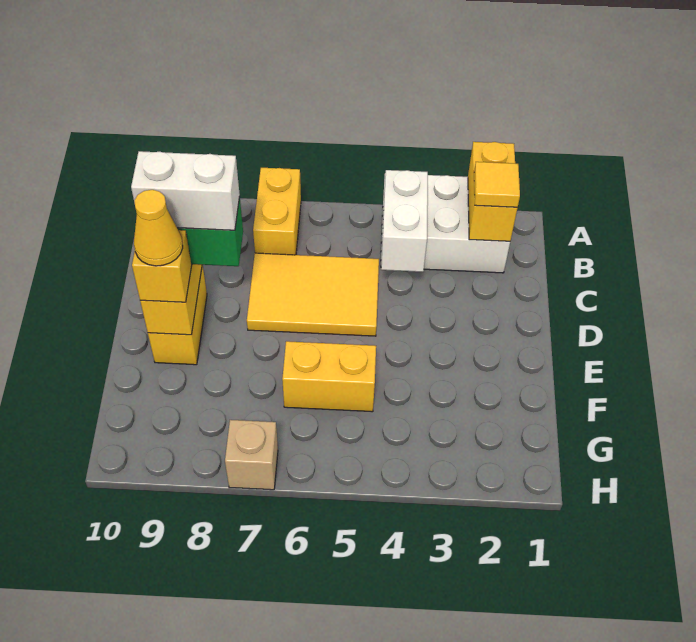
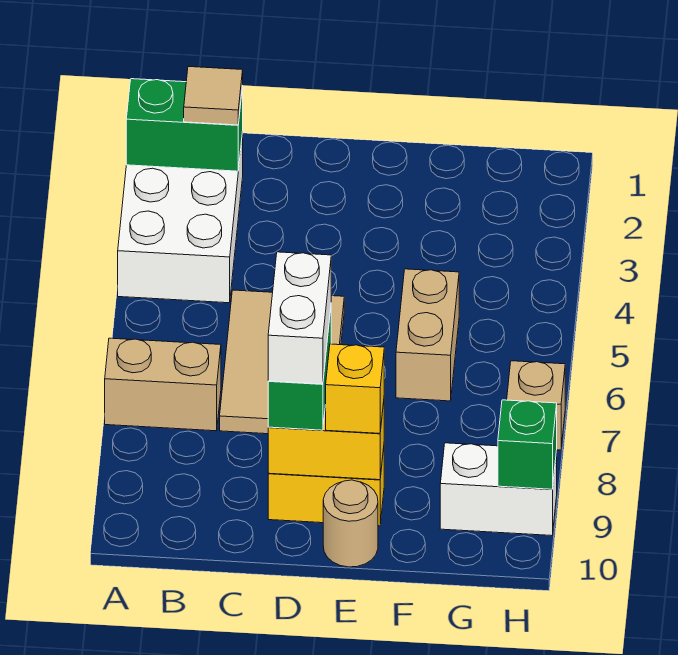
yellow brick A2:B2 level 2 -> green brick A2:B2 level 2
yellow brick A7:B7 level 1 -> tan brick A7:B7 level 1
yellow tile B2 level 3 -> tan tile B2 level 3
white brick B4:C4 level 2 -> white brick G9:H9 level 1
yellow tile C5:D7 level 1 -> tan tile C5:D7 level 1
yellow cone E9 level 4 -> none
none -> tan round brick E10 level 1
yellow brick F5:F6 level 1 -> tan brick F5:F6 level 1
none -> green brick H9 level 2

